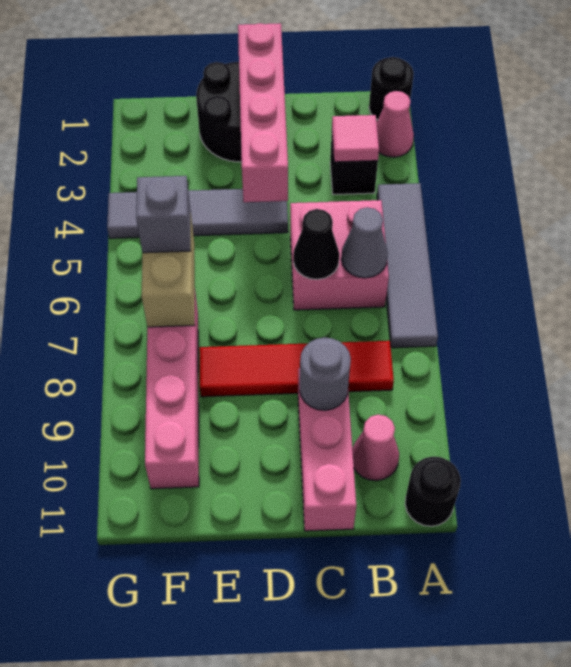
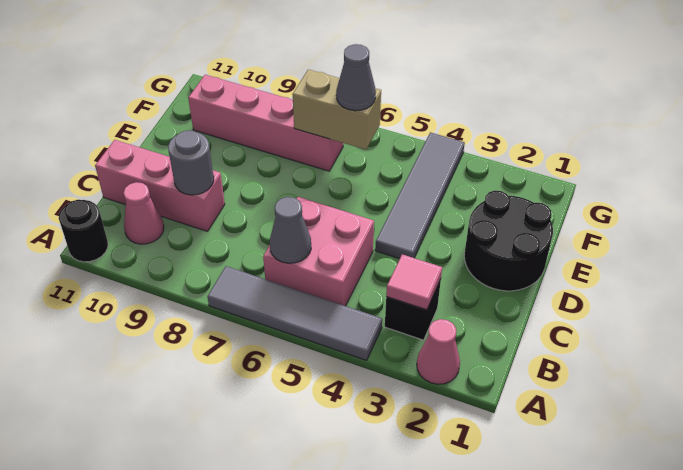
black round brick A1 level 1 -> none
red tile B8:E8 level 1 -> none
black cone C6 level 2 -> none
pink brick D1:D4 level 2 -> none
grey brick F6 level 3 -> grey cone F6 level 3

